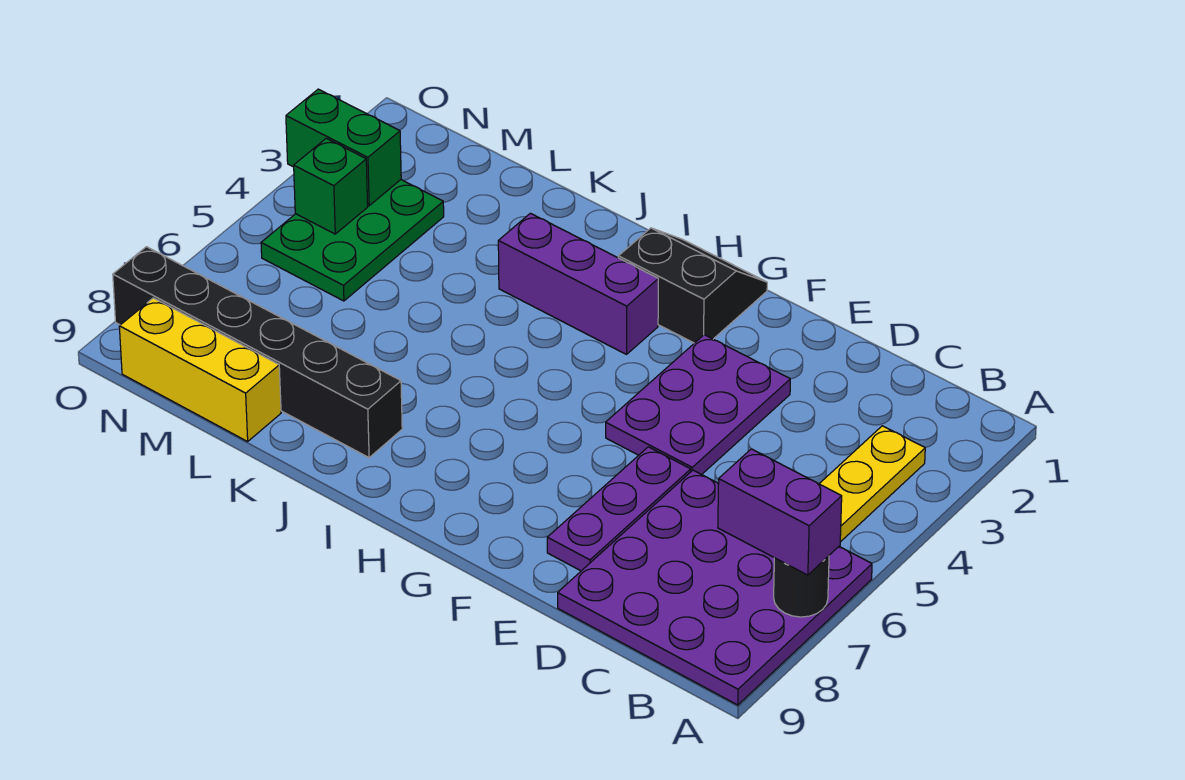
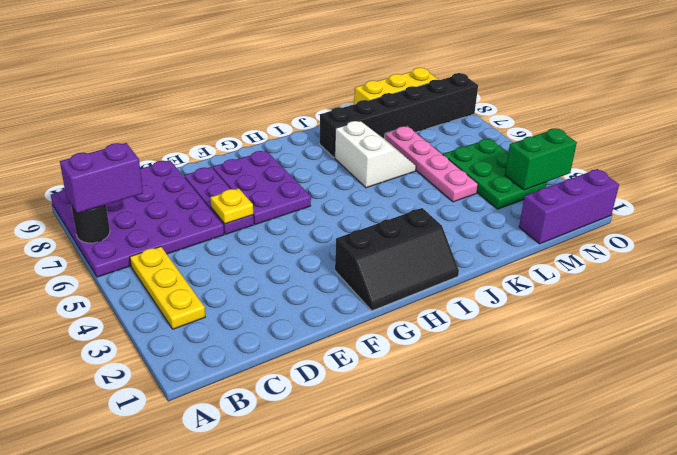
purple plate E3:F5 level 1 -> purple plate F6:G8 level 1
none -> yellow plate E6 level 2
black slope G1:H2 level 1 top 2 -> black slope G1:I2 level 1 top 2
purple brick H3:J3 level 1 -> purple brick M1:O1 level 1
none -> white slope J6:K7 level 1 top J
none -> pink plate L4:L7 level 1
green brick N4 level 2 -> none

